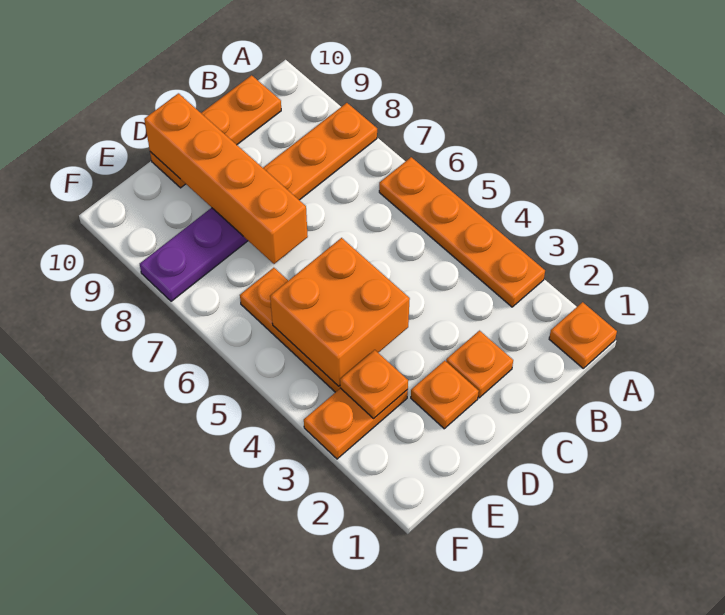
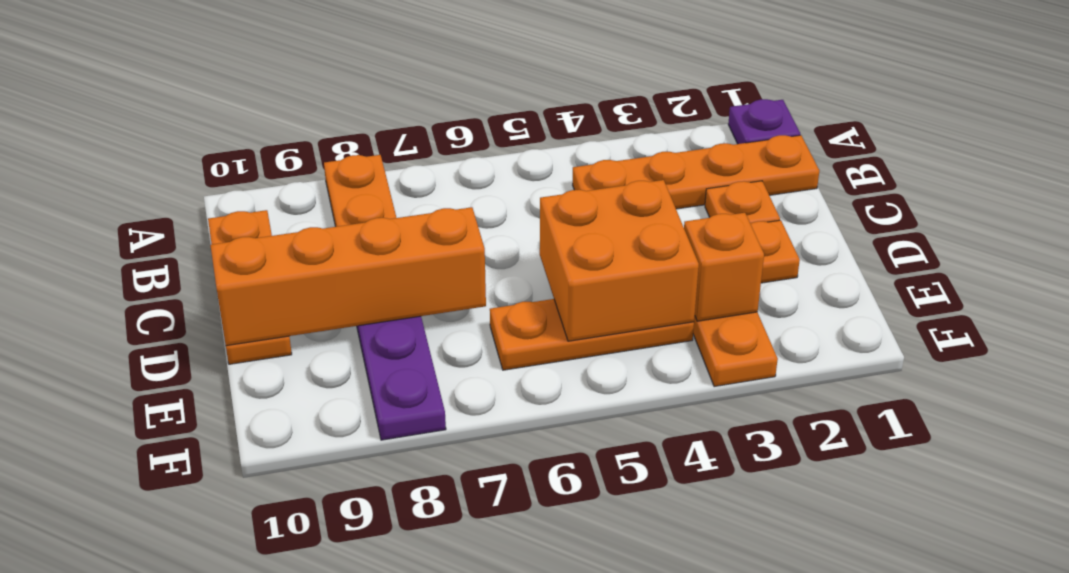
orange plate A1 level 1 -> purple plate A1 level 1
orange plate A3:A6 level 1 -> orange plate B1:B4 level 1
orange plate E3 level 2 -> orange brick E3 level 2

